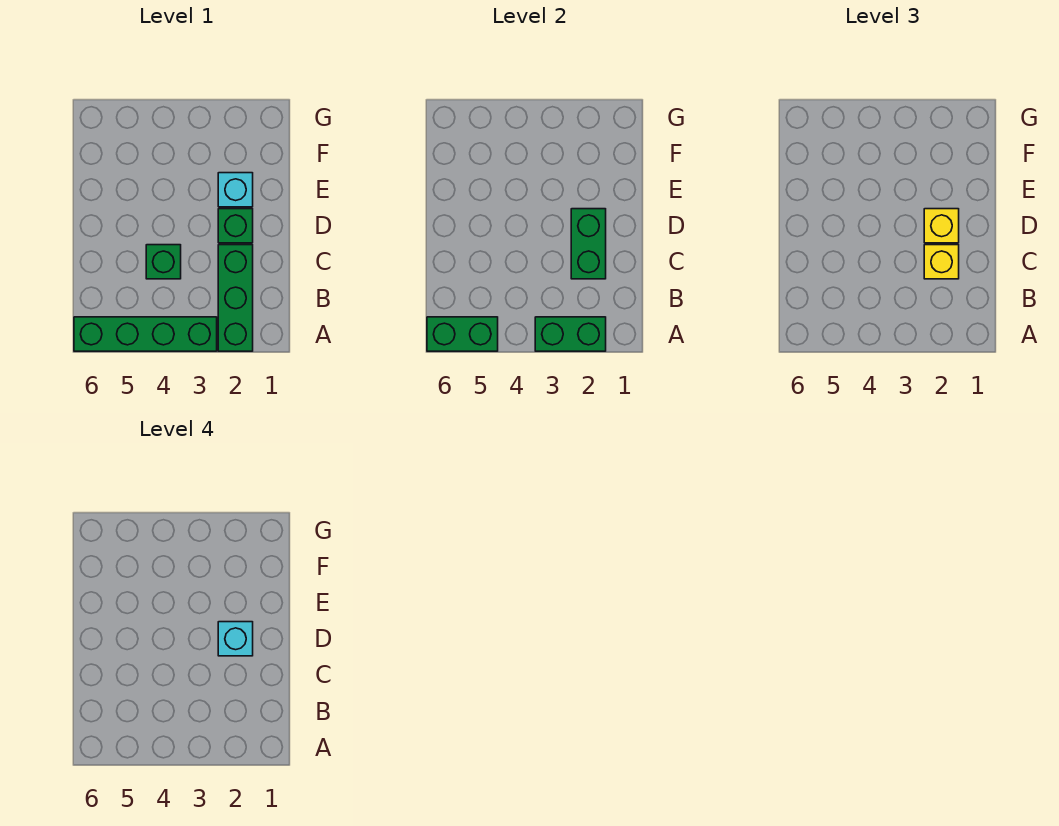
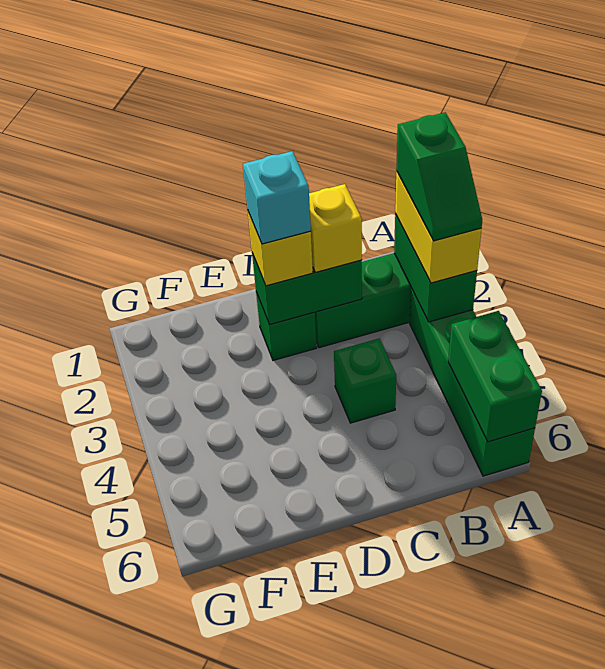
none -> yellow brick A2:A3 level 3
none -> green slope A2:A3 level 4 top 2
cyan brick E2 level 1 -> none

